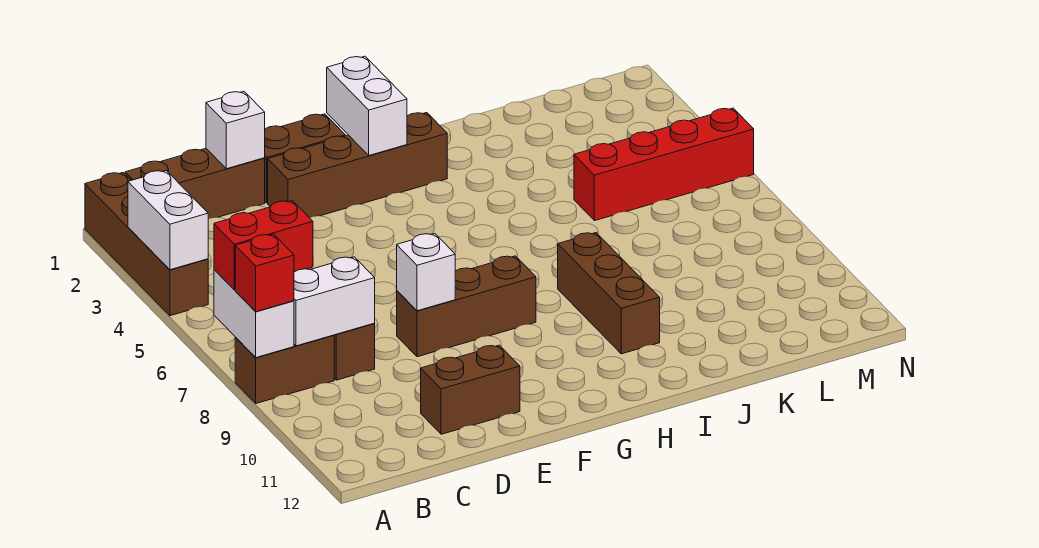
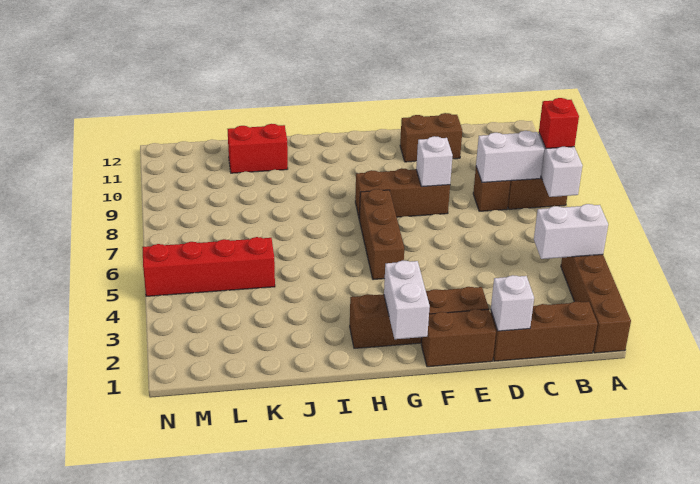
white brick A3:A4 level 2 -> white brick A4:B4 level 2
red brick A7:B7 level 3 -> red brick J11:K11 level 1
brown brick I8:I10 level 1 -> brown brick G5:G7 level 1

